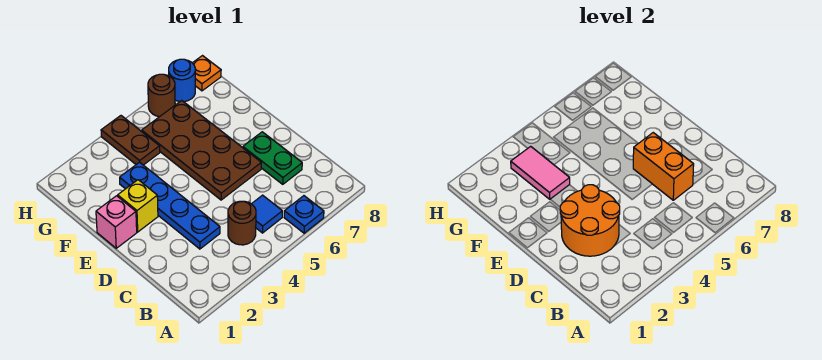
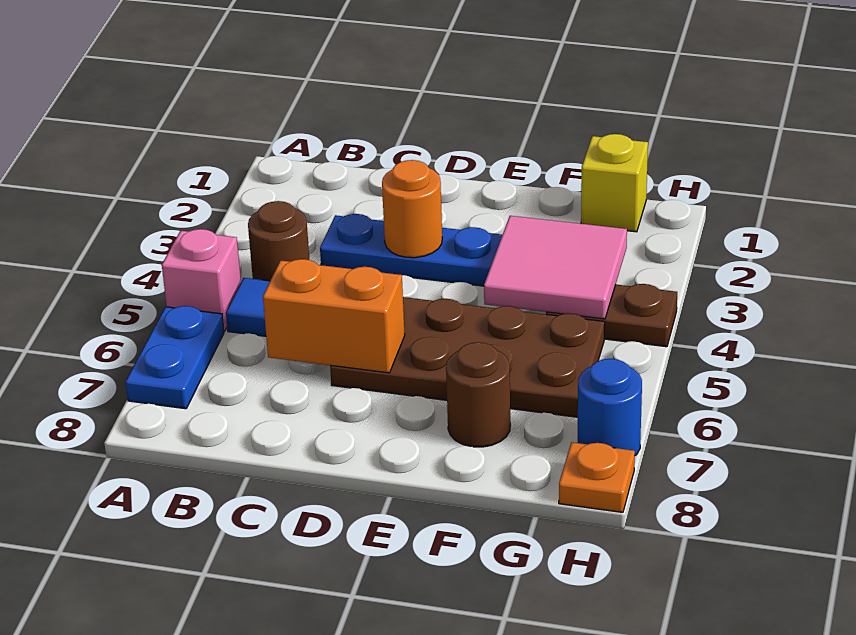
blue plate A6 level 1 -> blue plate A6:A7 level 1
orange round brick C2:D3 level 2 -> orange round brick D3 level 2
green plate C7:D7 level 1 -> none
pink brick E1 level 1 -> pink brick A5 level 1
yellow brick E2 level 1 -> yellow brick G1 level 1
pink tile F3:G3 level 2 -> pink tile F3:G4 level 2
brown round brick H6 level 1 -> brown round brick F7 level 1

